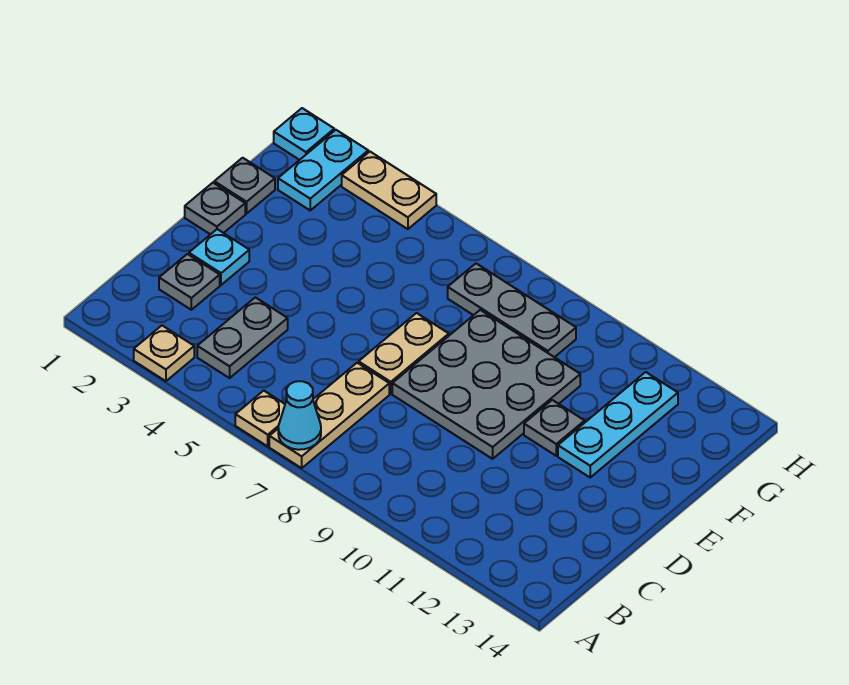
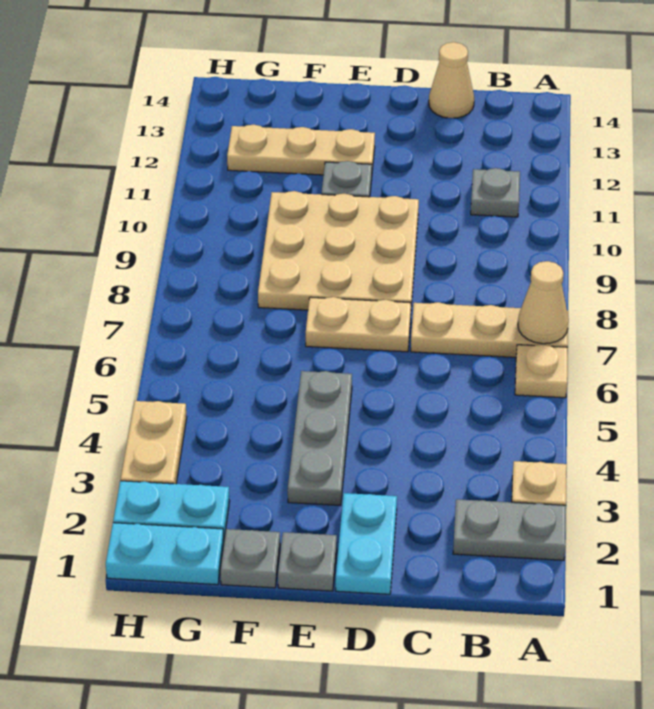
cyan cone A7 level 2 -> tan cone A7 level 2
grey plate B4:C4 level 1 -> grey plate A2:B2 level 1
grey plate C2 level 1 -> grey plate B11 level 1
none -> tan cone C14 level 1
cyan plate D2 level 1 -> cyan plate D1:D2 level 1
grey plate D8:F10 level 1 -> tan plate D8:F10 level 1
cyan plate E12:G12 level 1 -> tan plate E12:G12 level 1
grey plate G7:G9 level 1 -> grey plate E3:E5 level 1
cyan plate H1 level 1 -> cyan plate G1:H1 level 1

